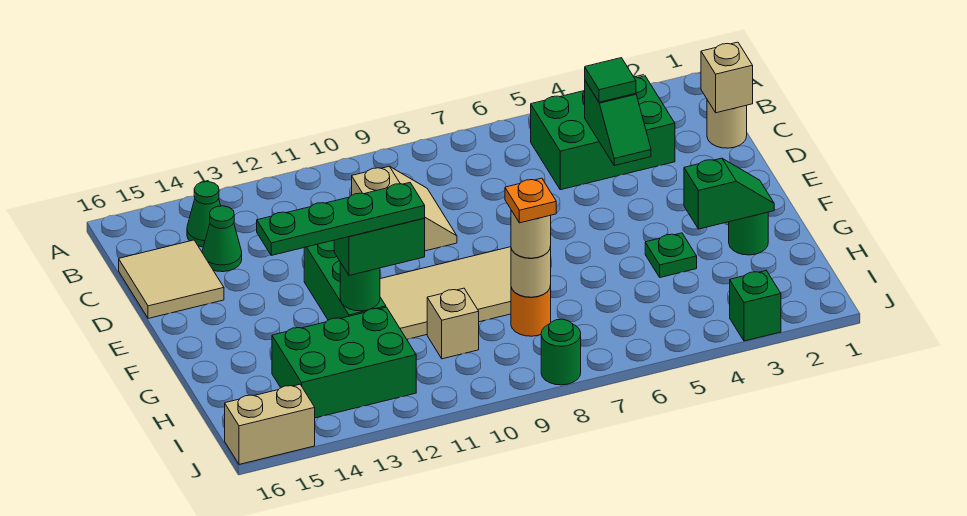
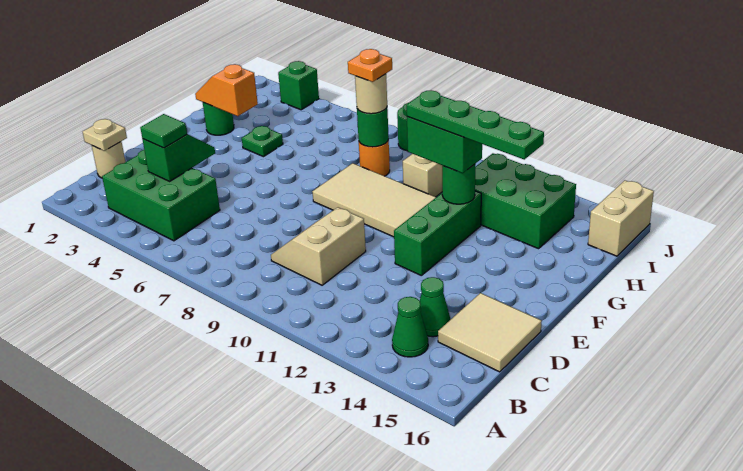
tan brick C1 level 2 -> tan plate C1 level 2
green slope G2:G3 level 2 top 3 -> orange slope G2:G3 level 2 top 3
tan round brick H8 level 2 -> green round brick H8 level 2
tan brick J15:J16 level 1 -> tan brick I16:J16 level 1

